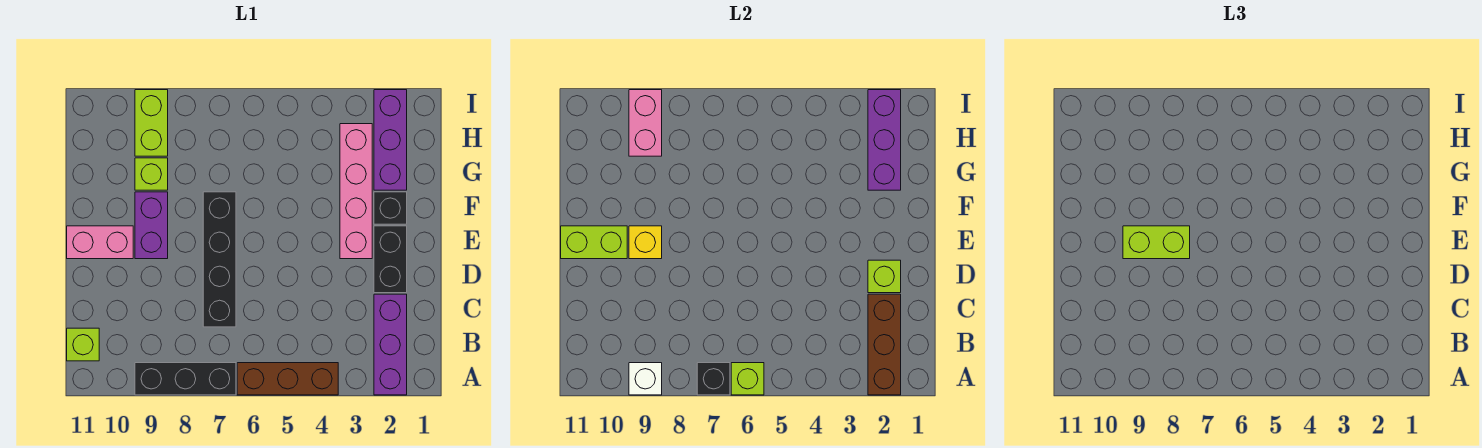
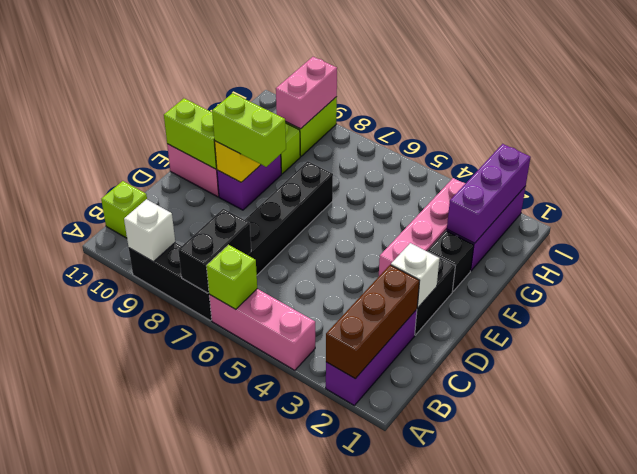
brown brick A4:A6 level 1 -> pink brick A4:A6 level 1
black brick A7 level 2 -> black brick A7:B7 level 2
lime brick D2 level 2 -> white brick D2 level 2

